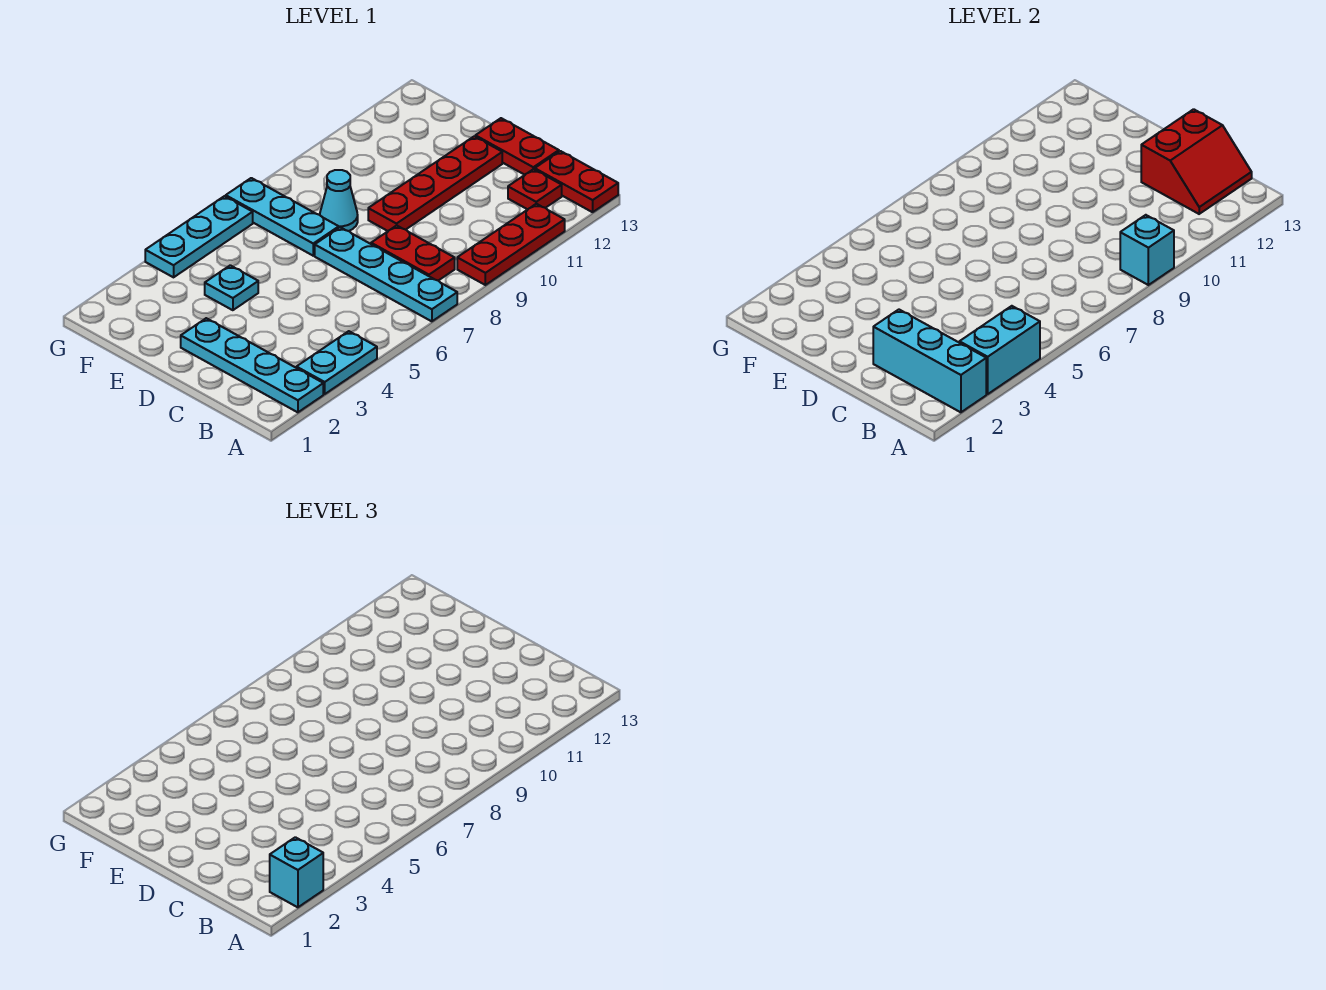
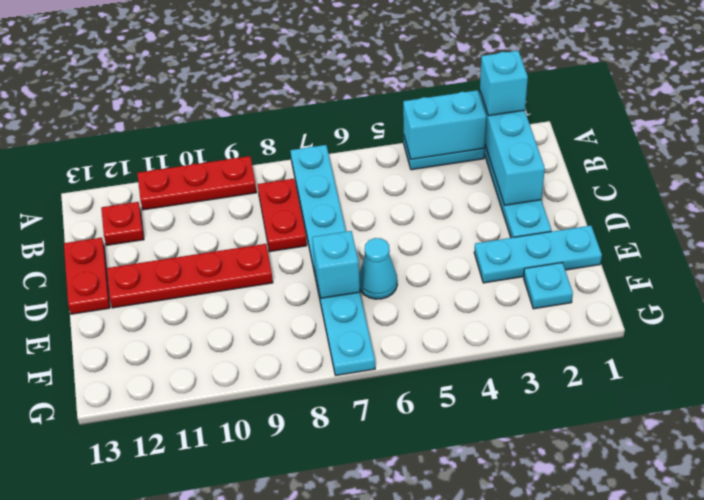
cyan brick A9 level 2 -> cyan brick E7 level 2
red plate A13:B13 level 1 -> none
red slope B12:C13 level 2 top C -> none
cyan plate E4 level 1 -> cyan plate F2 level 1
cyan cone E8 level 1 -> cyan cone E6 level 1
cyan plate G4:G6 level 1 -> cyan plate E1:E3 level 1

